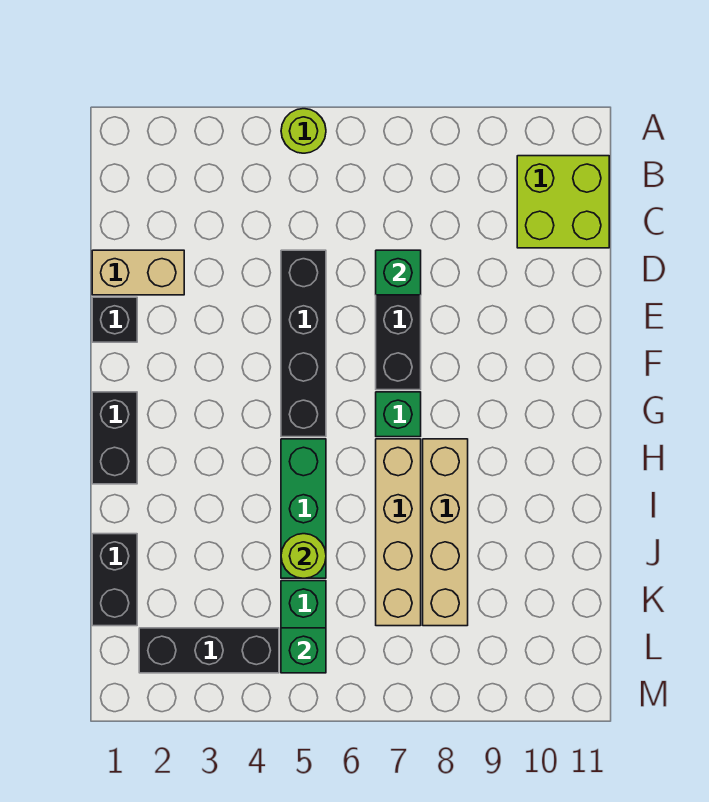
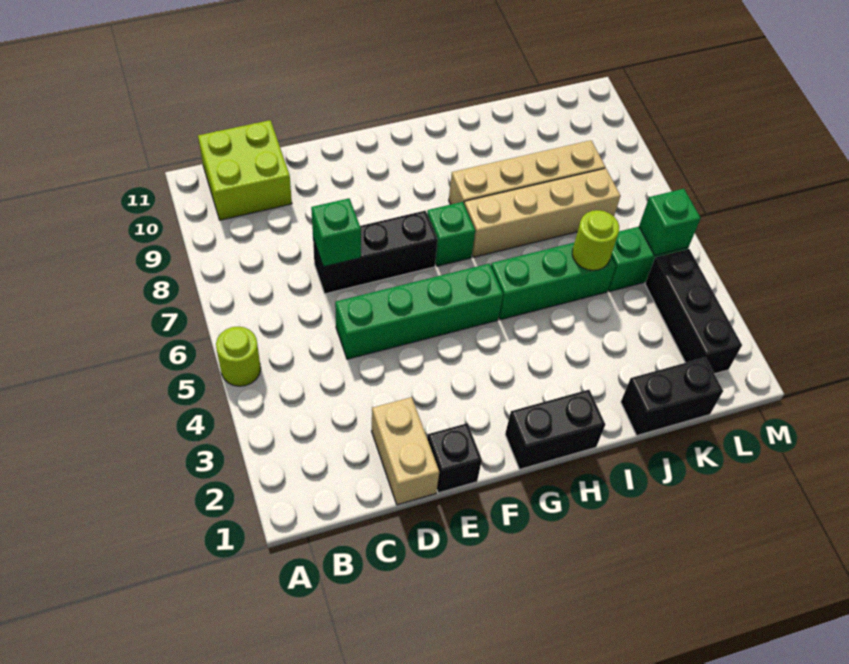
black brick D5:G5 level 1 -> green brick D5:G5 level 1

